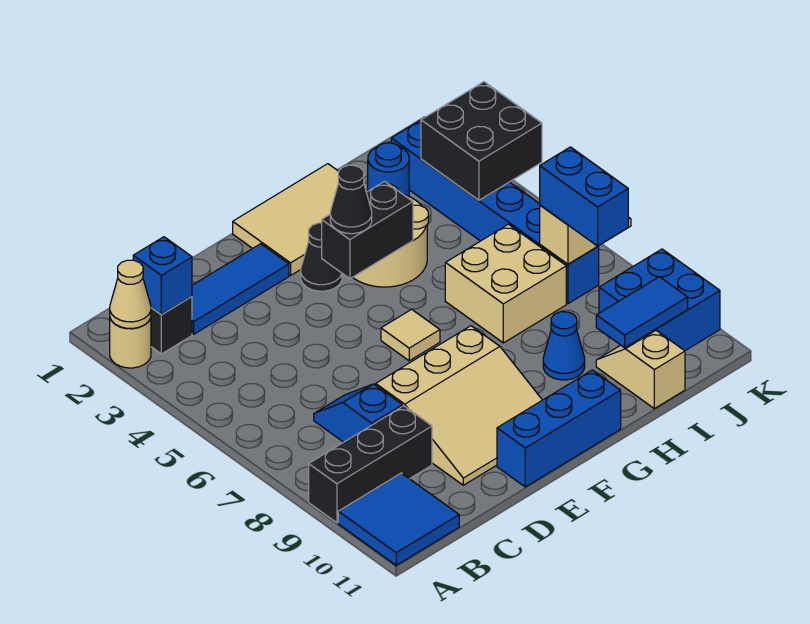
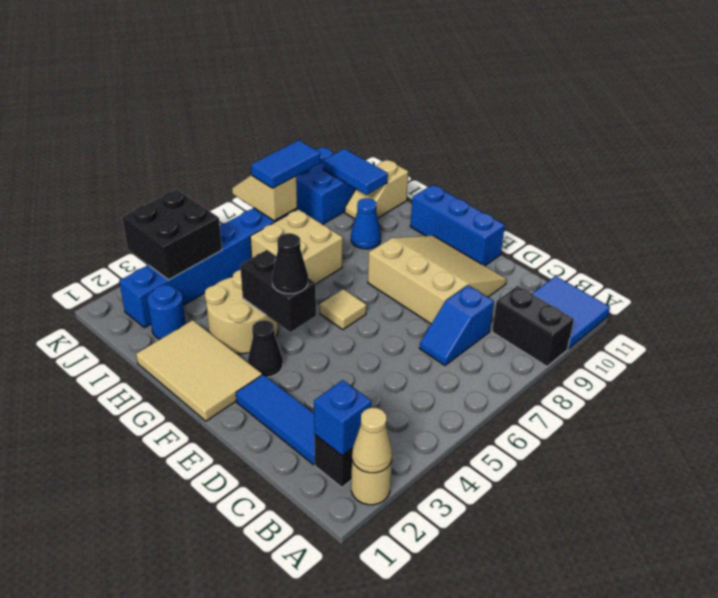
black brick A9:C9 level 1 -> black brick A9:B9 level 1
blue brick J7:J8 level 3 -> blue tile J7:J8 level 3

